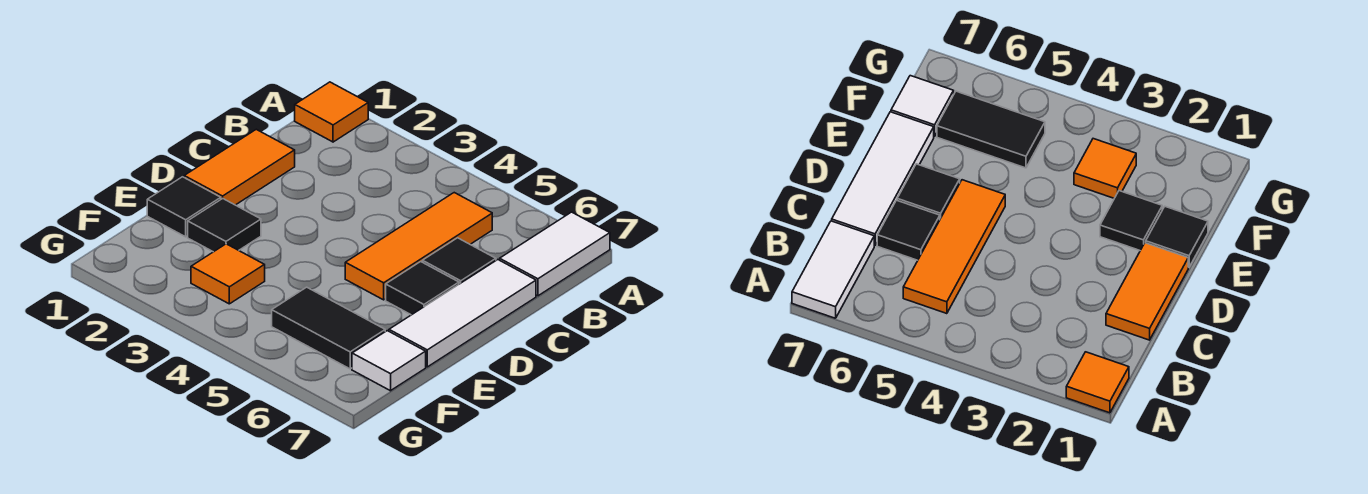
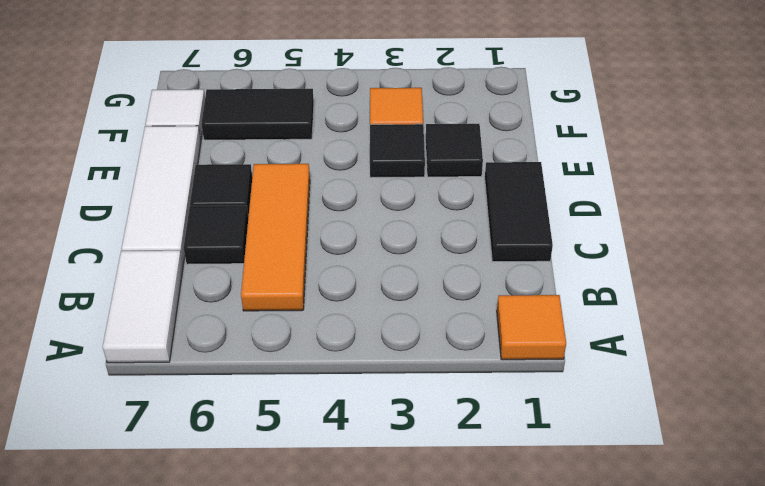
orange tile C1:D1 level 1 -> black tile C1:D1 level 1
black tile E1 level 1 -> black tile E3 level 1

